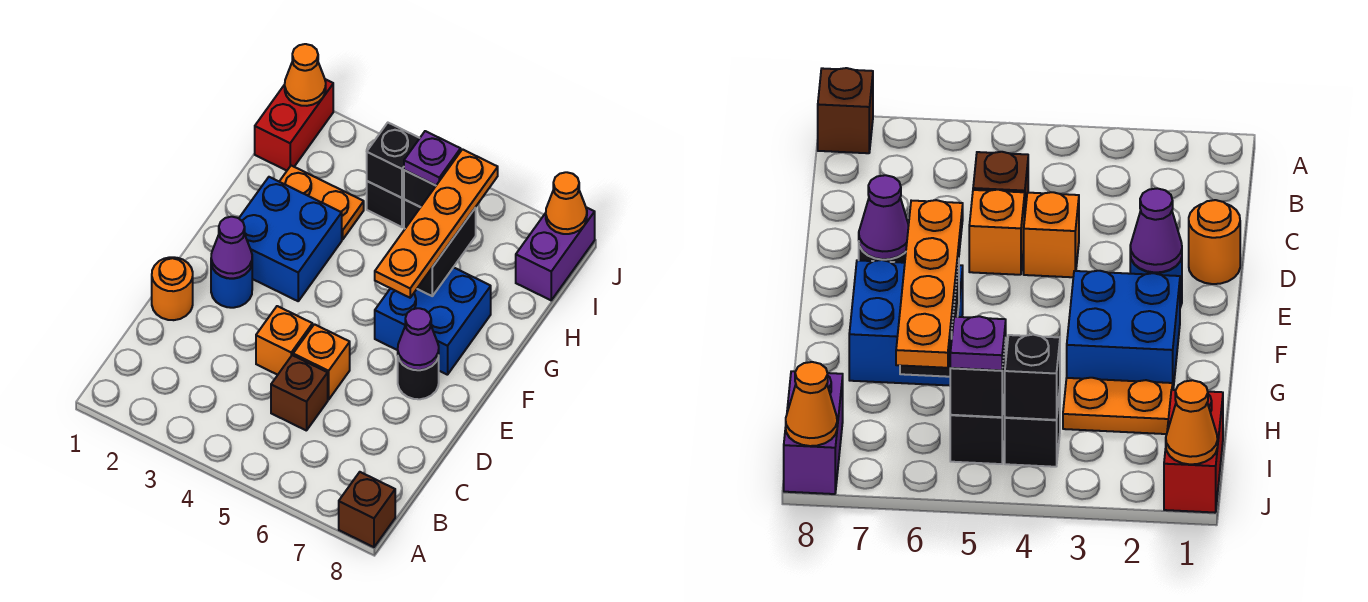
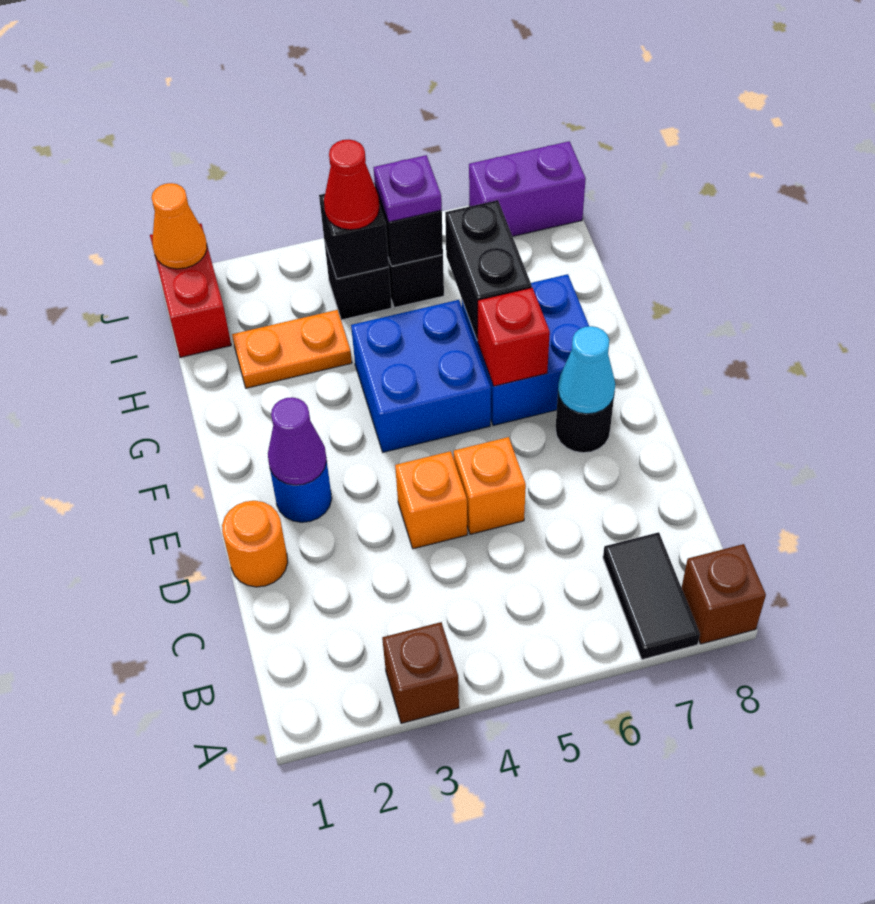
none -> black tile A7:B7 level 1
brown brick C5 level 1 -> brown brick A3 level 1
purple cone E7 level 2 -> cyan cone E7 level 2
blue brick F2:G3 level 1 -> blue brick F4:G5 level 1
none -> red brick F6 level 2
orange plate F6:I6 level 3 -> none
none -> red cone I4 level 3
purple brick I8:J8 level 1 -> purple brick J7:J8 level 1
orange cone J8 level 2 -> none

